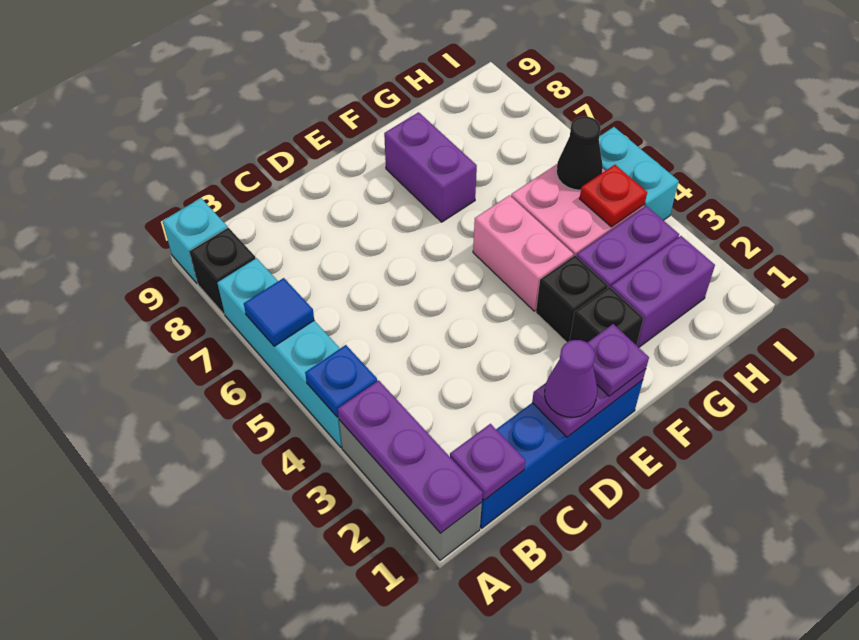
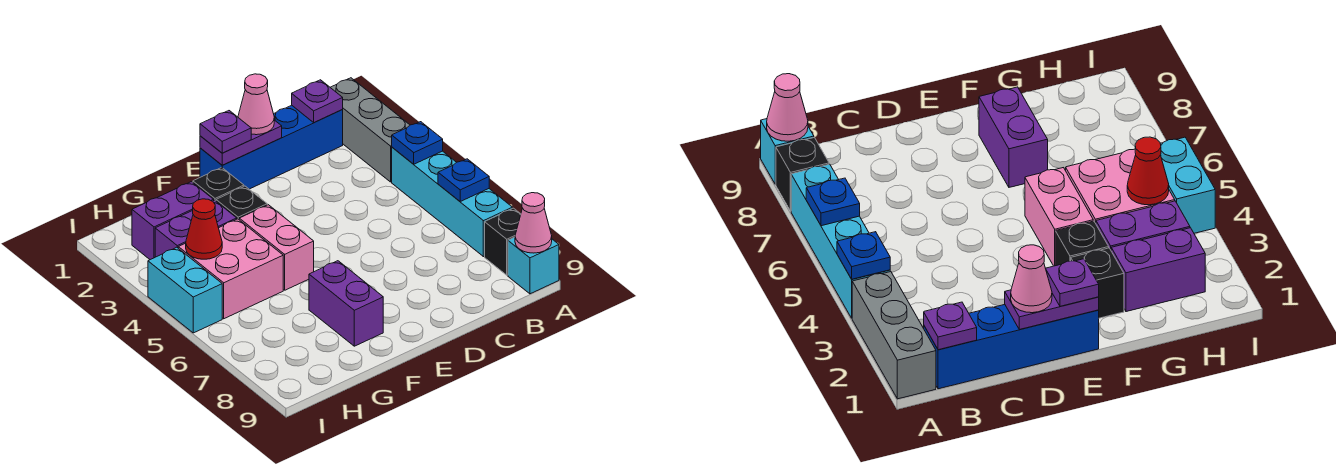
purple plate A1:A3 level 2 -> none
blue tile A6 level 2 -> blue plate A6 level 2
none -> pink cone A9 level 2
purple cone D1 level 3 -> pink cone D1 level 3
red plate H4 level 2 -> red cone H4 level 2
black cone H5 level 2 -> none

